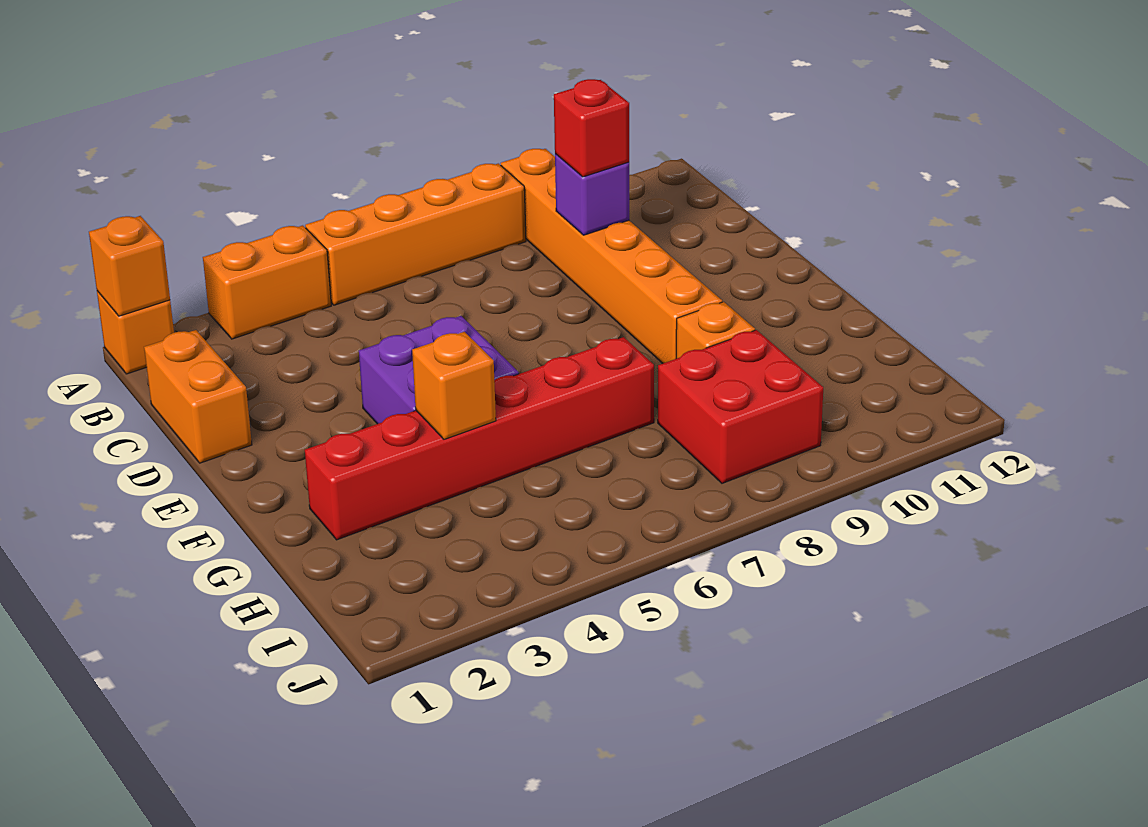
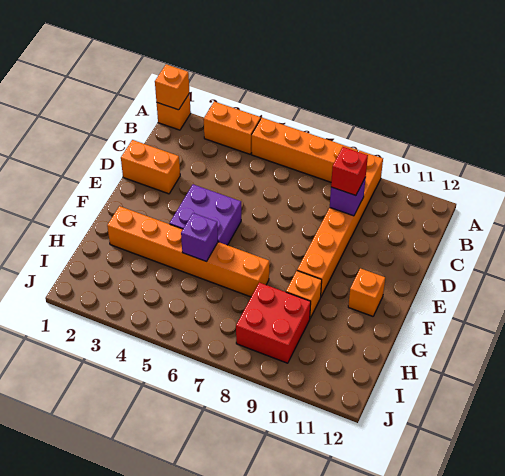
orange brick C1:D1 level 1 -> orange brick D1:D2 level 1
red brick G2:G7 level 1 -> orange brick G2:G7 level 1
orange brick G4 level 2 -> orange brick F11 level 1
none -> purple brick G5 level 2

